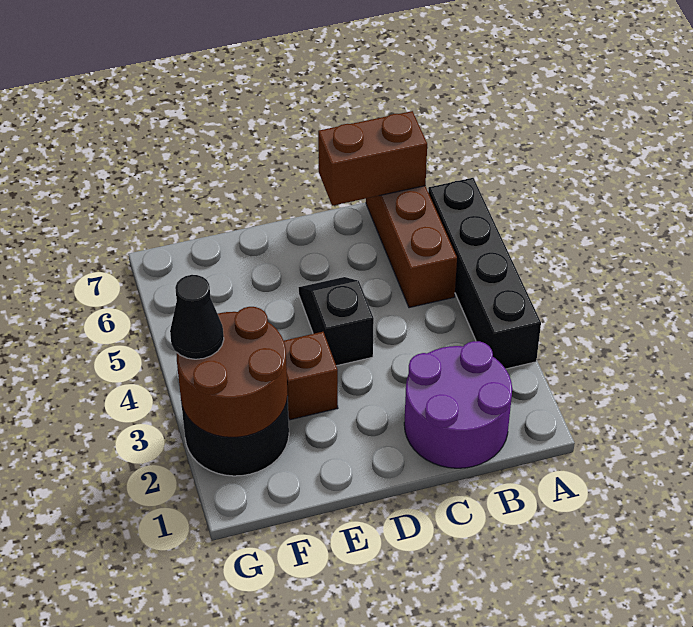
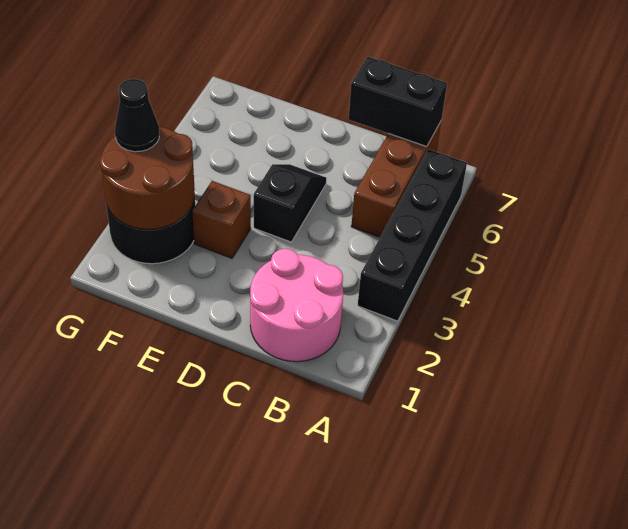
purple round brick B1:C2 level 1 -> pink round brick B1:C2 level 1
brown brick B7:C7 level 2 -> black brick B7:C7 level 2

